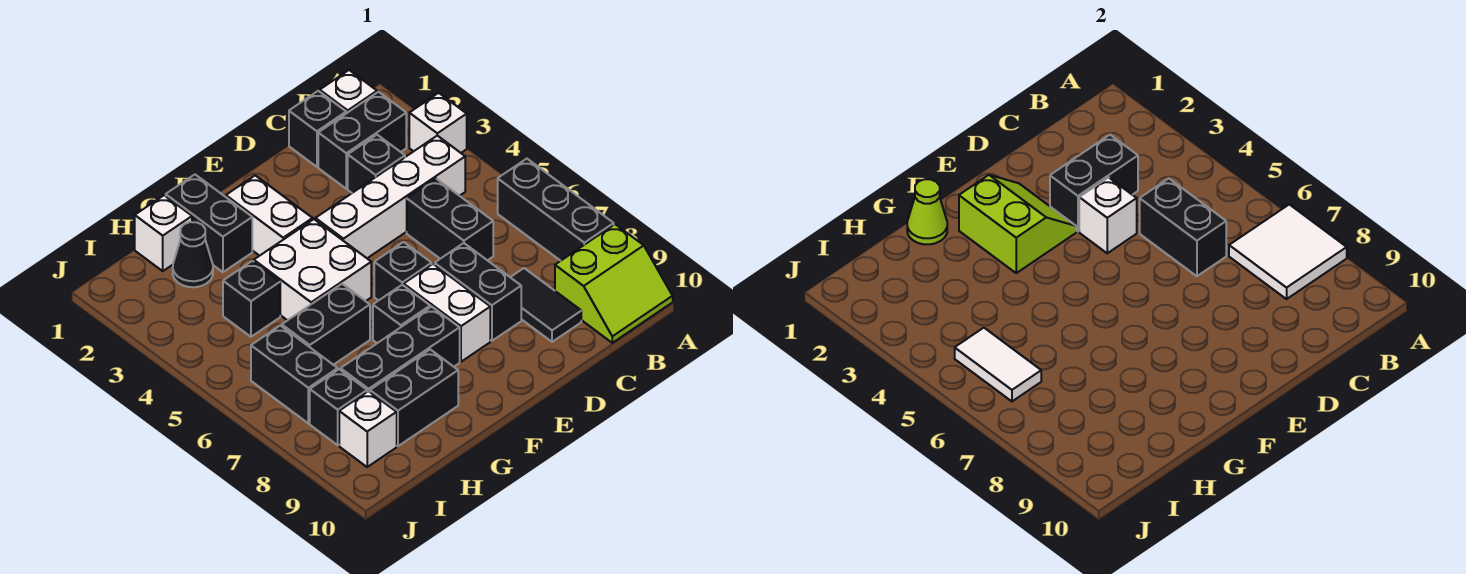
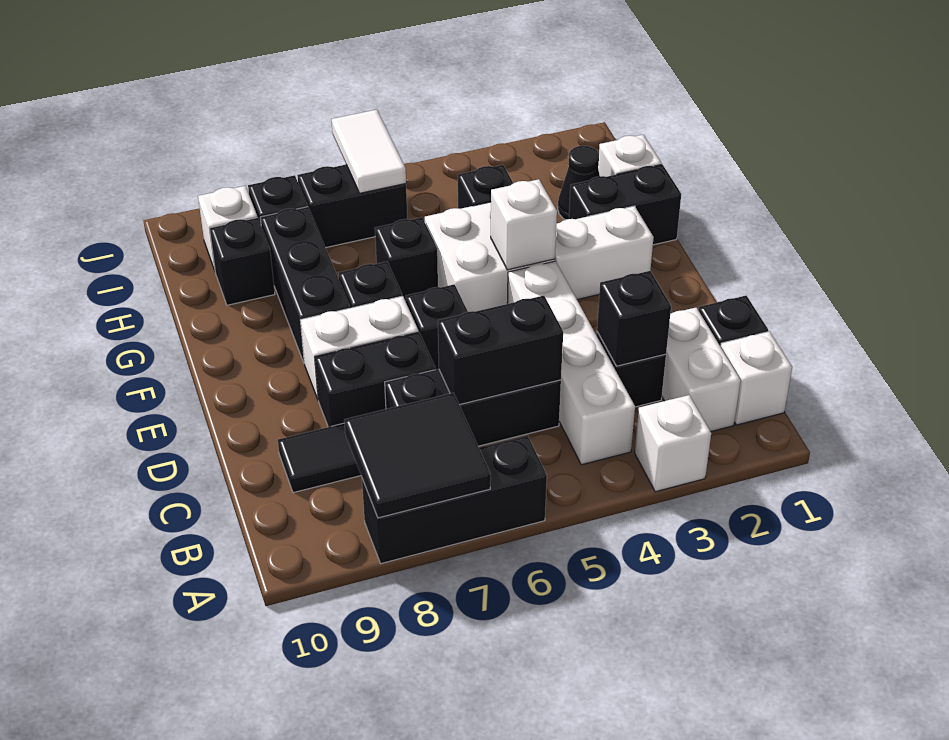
white tile A7:B8 level 2 -> black tile A7:B8 level 2
lime slope A9:B10 level 1 top 9 -> none
black brick B2:C2 level 1 -> white brick B2:C2 level 1
black brick C3:D3 level 2 -> black brick C3 level 2
black brick C5:C6 level 1 -> black brick C5:C7 level 1
white brick D4 level 2 -> white brick F4 level 2
lime slope E2:F3 level 2 top F -> none
lime cone G1 level 2 -> none
black brick G6:H6 level 1 -> black brick G6 level 1
black brick G9:H9 level 1 -> black brick H9 level 1
white tile I5:I6 level 2 -> white tile I6:J6 level 2

